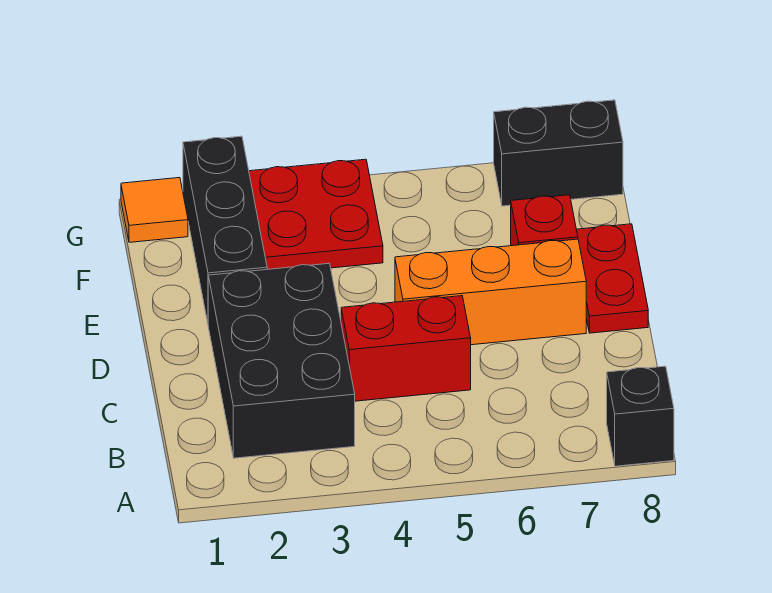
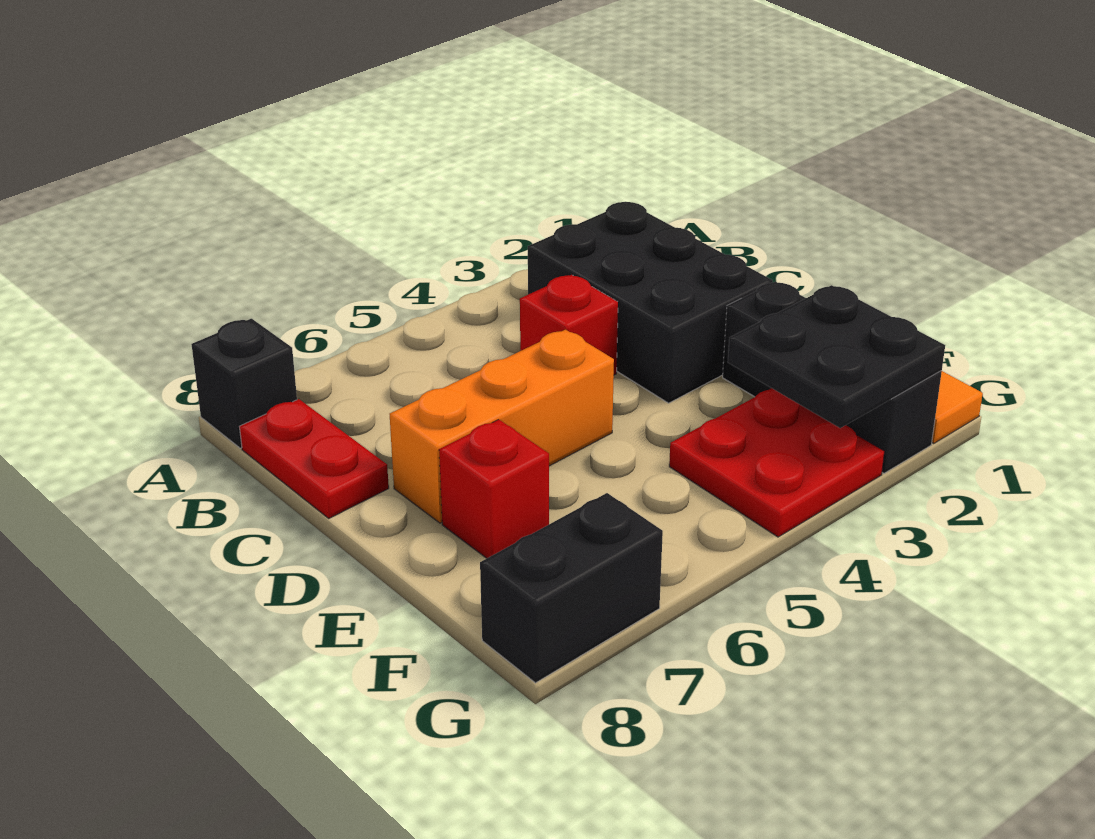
red brick C4:C5 level 1 -> red brick C4 level 1
red plate D8:E8 level 1 -> red plate B8:C8 level 1
none -> black plate F2:G3 level 2

